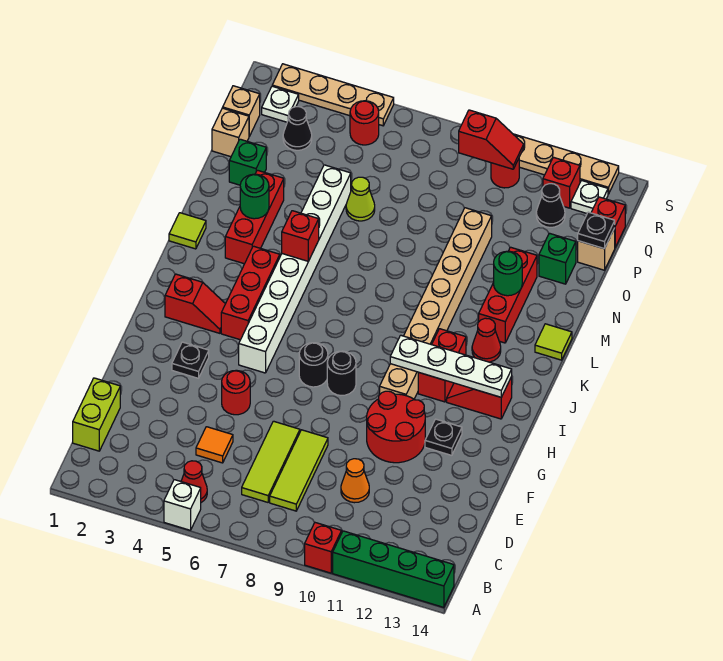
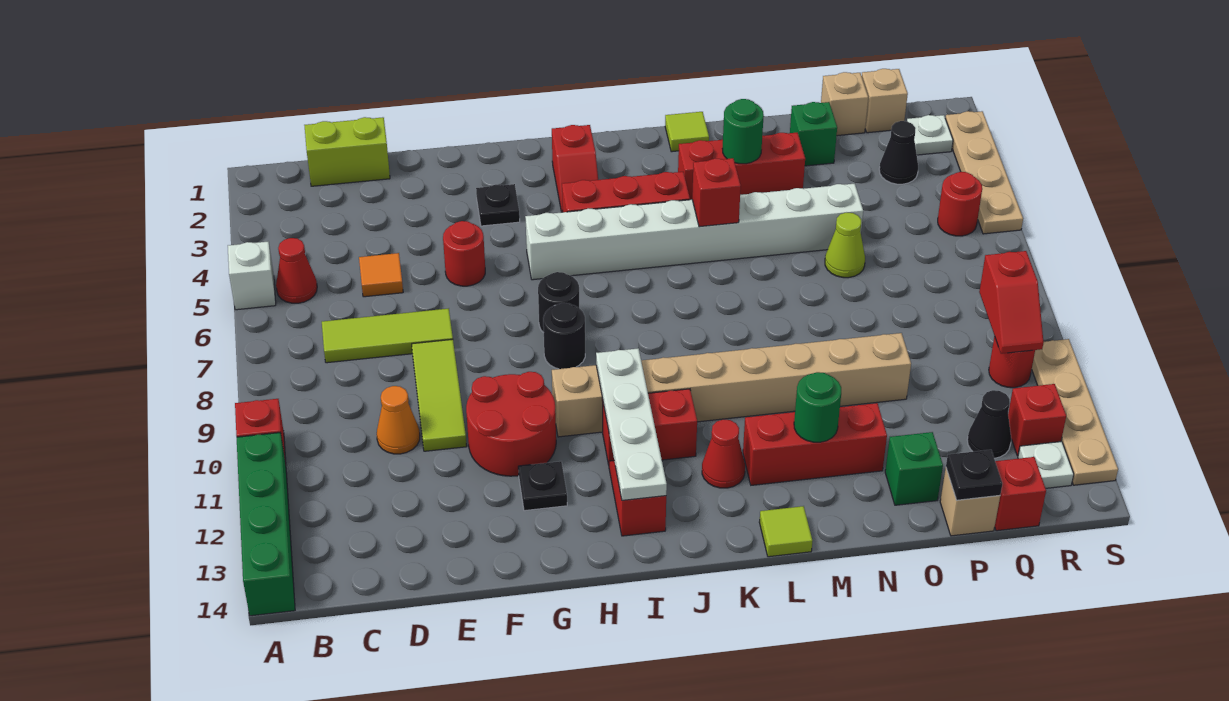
lime tile C8:E8 level 1 -> lime tile E8:E10 level 1

